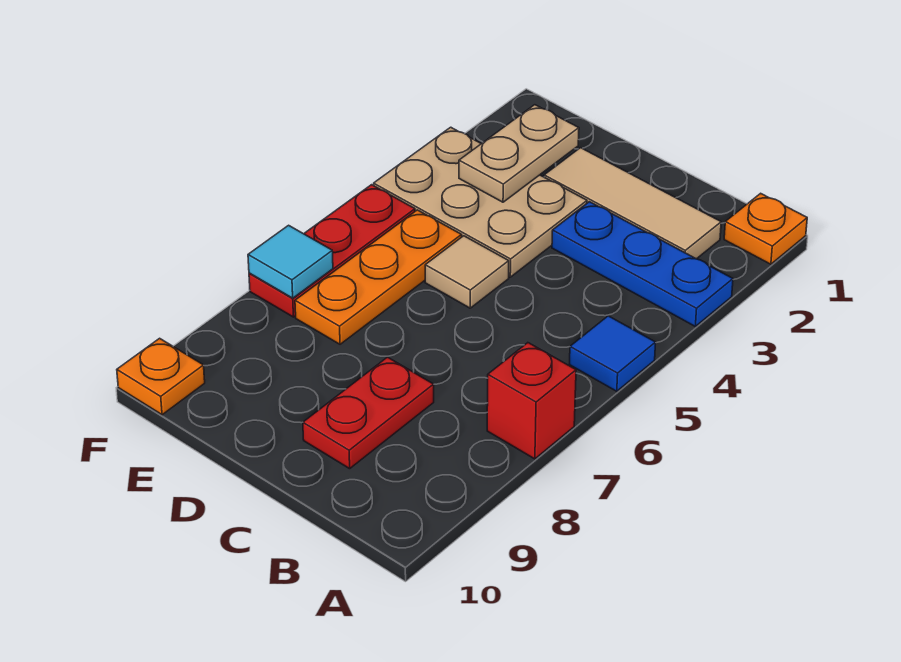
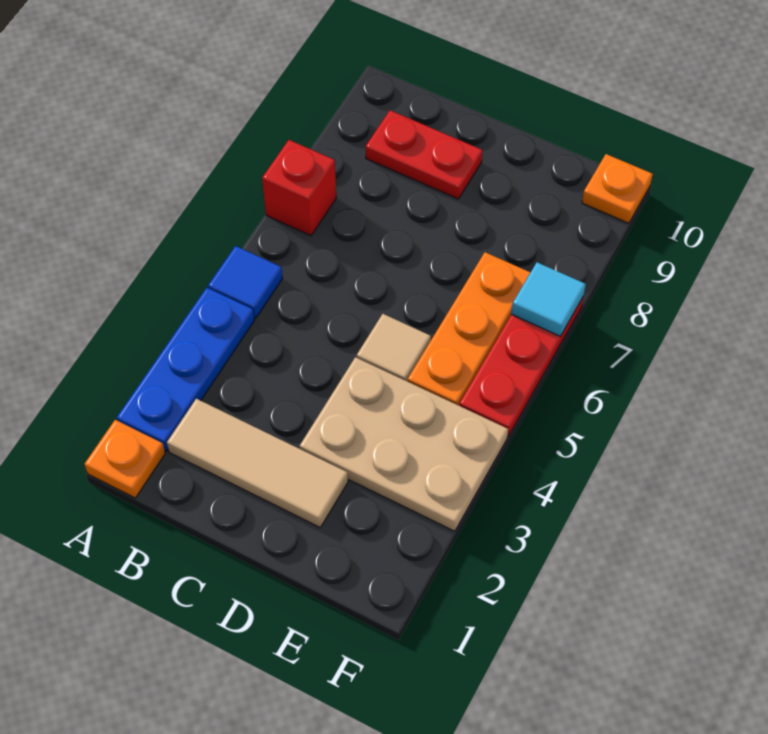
blue plate A3:C3 level 1 -> blue plate A2:A4 level 1
red plate C8:C9 level 1 -> red plate B9:C9 level 1
tan plate E2:E3 level 2 -> none

